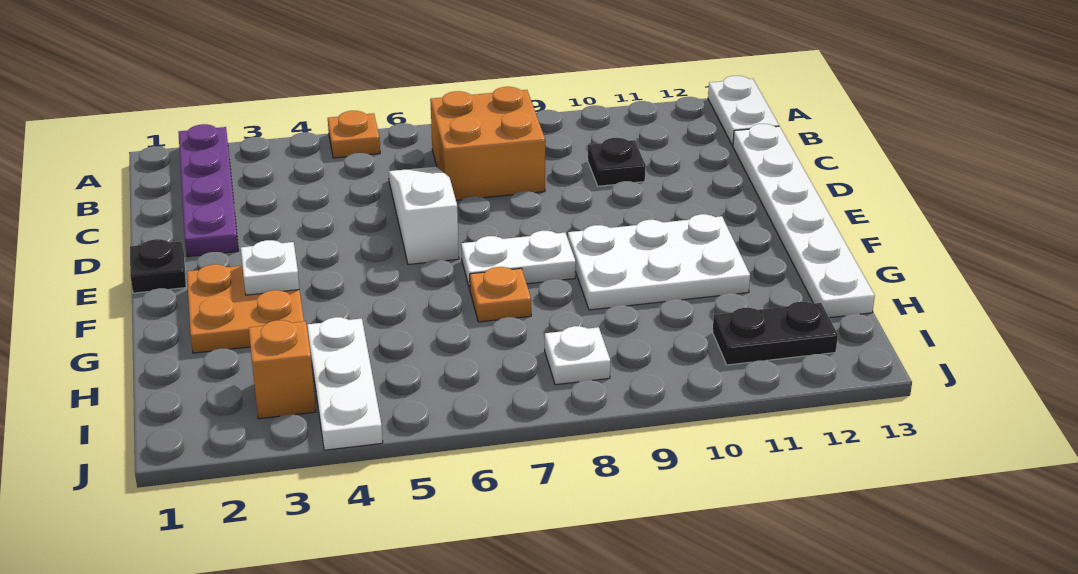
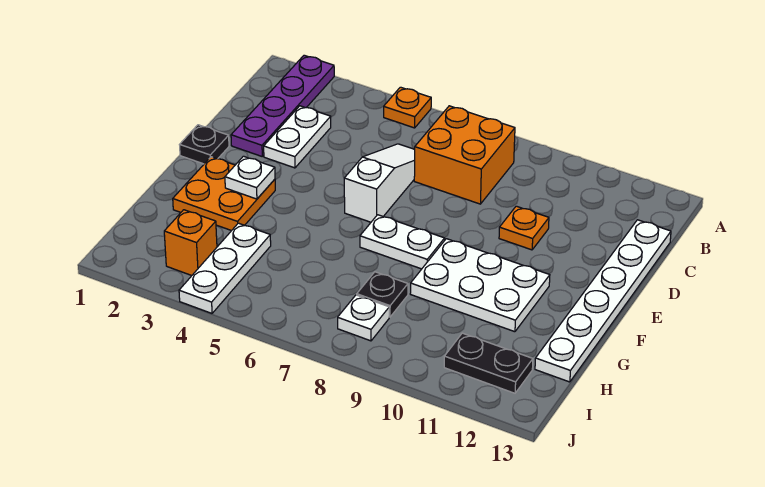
white plate A13:B13 level 1 -> white plate C3:D3 level 1
black plate C10 level 1 -> black plate H8 level 1
orange plate G7 level 1 -> orange plate D10 level 1

